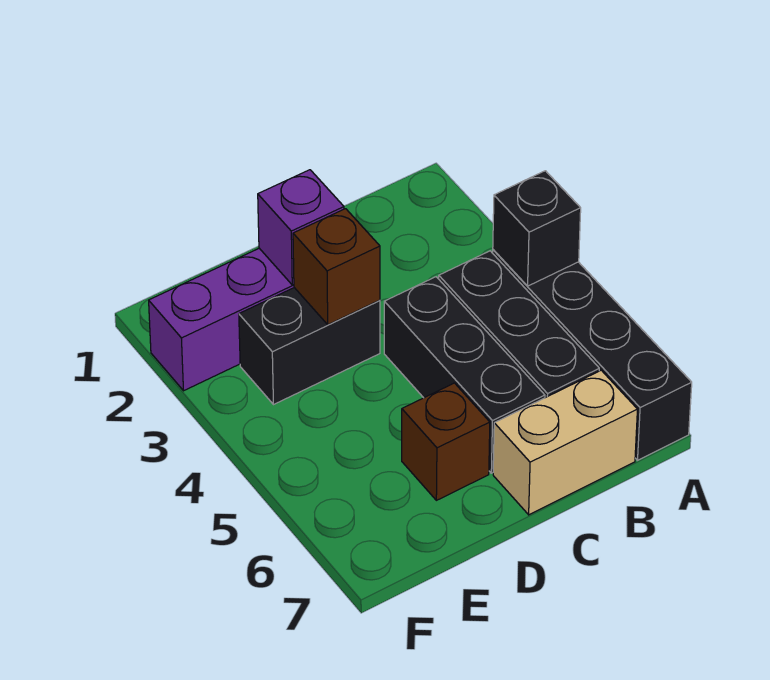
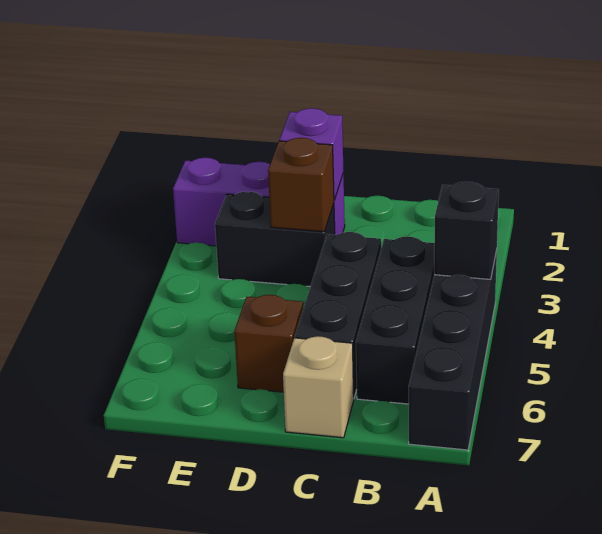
tan brick B7:C7 level 1 -> tan brick C7 level 1

